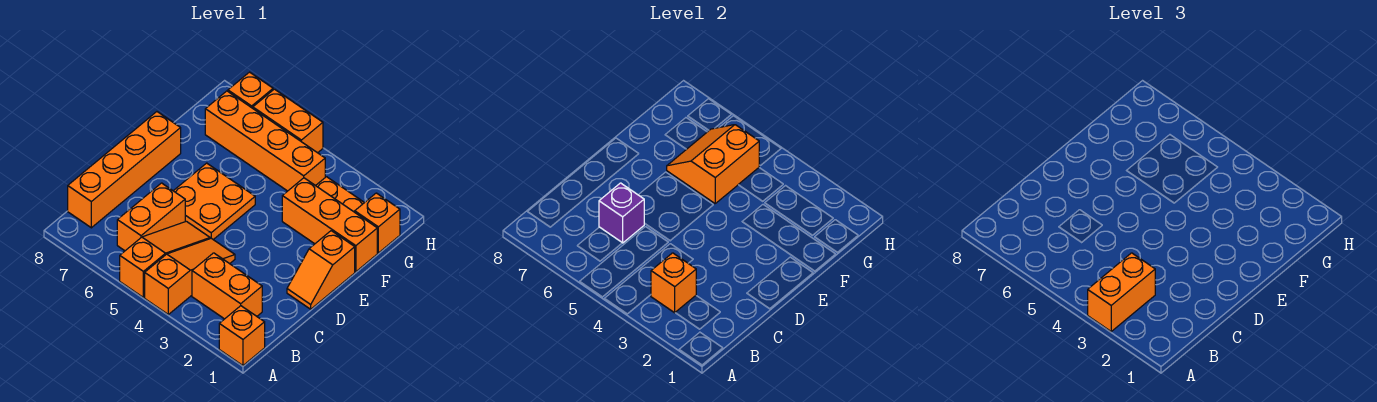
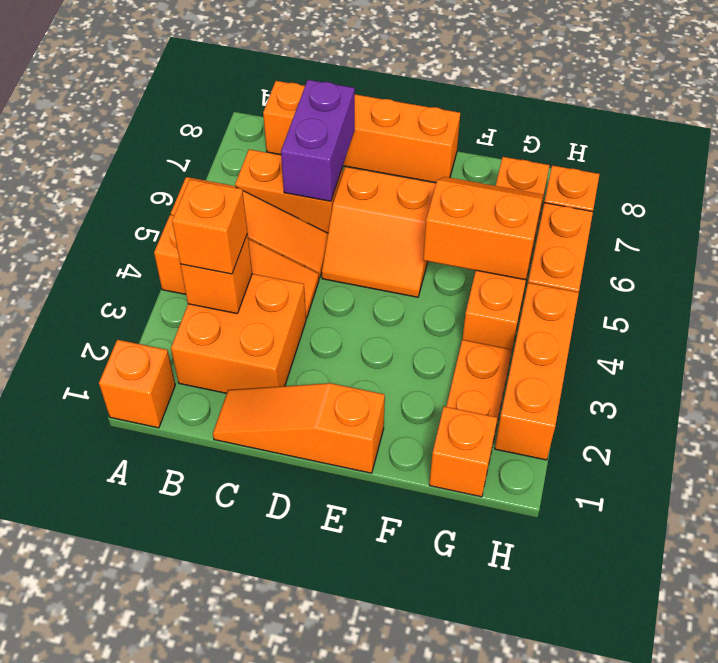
orange brick A3:B3 level 3 -> orange brick B3 level 3
orange brick B2:B3 level 1 -> orange brick B2:C3 level 1
purple brick C6 level 2 -> purple brick C6:C7 level 2
orange slope D1:E1 level 1 top E -> orange slope C1:E1 level 1 top E
orange plate D5:E6 level 1 -> orange slope D5:E6 level 1 top 6
orange brick F1:F3 level 1 -> orange brick H2:H4 level 1

